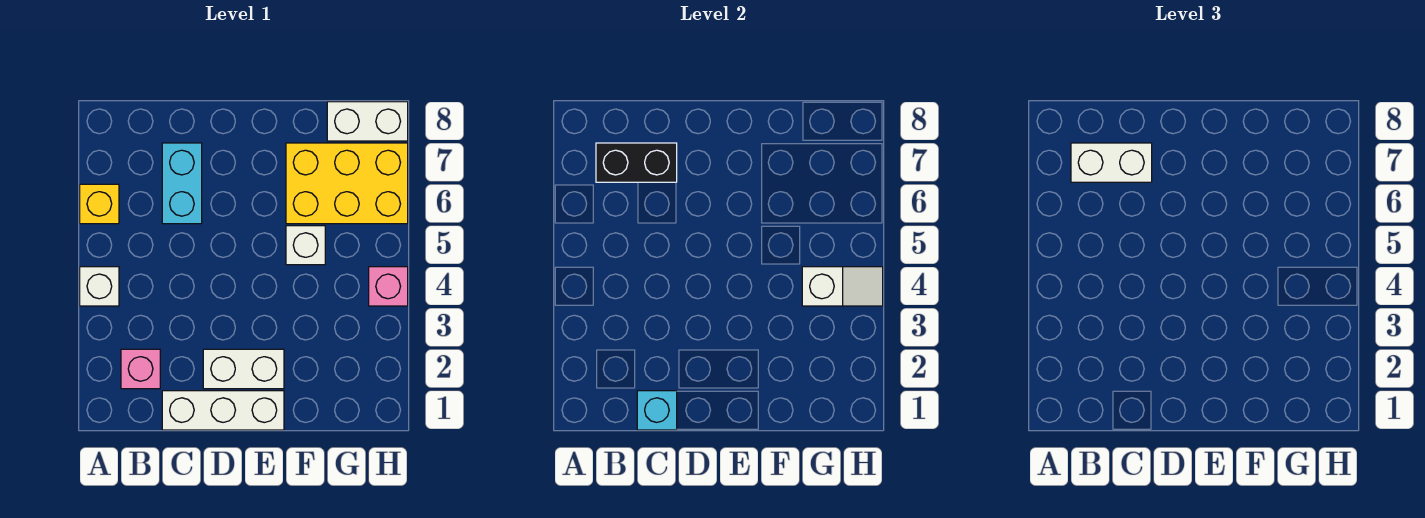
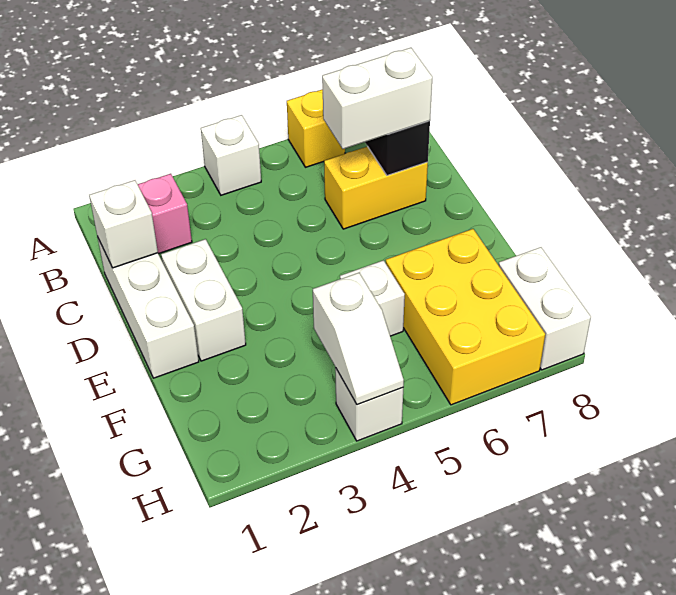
white brick B7:C7 level 3 -> white brick C6:C7 level 3
cyan brick C1 level 2 -> white brick C1 level 2
cyan brick C6:C7 level 1 -> yellow brick C6:C7 level 1
pink brick H4 level 1 -> white brick H4 level 1

